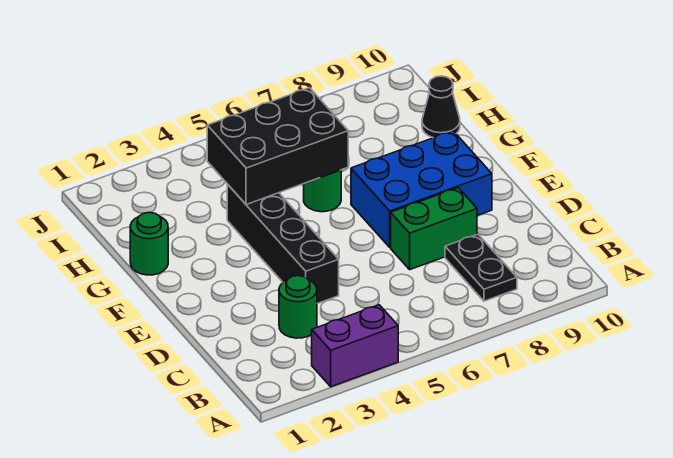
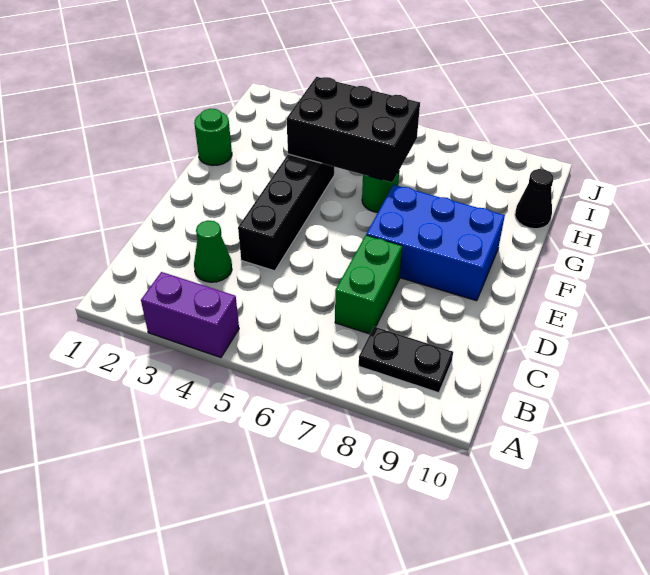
black plate B8:C8 level 1 -> black plate B8:B9 level 1
green round brick C3 level 1 -> green cone C3 level 1
green brick D7:D8 level 1 -> green brick C7:D7 level 1

